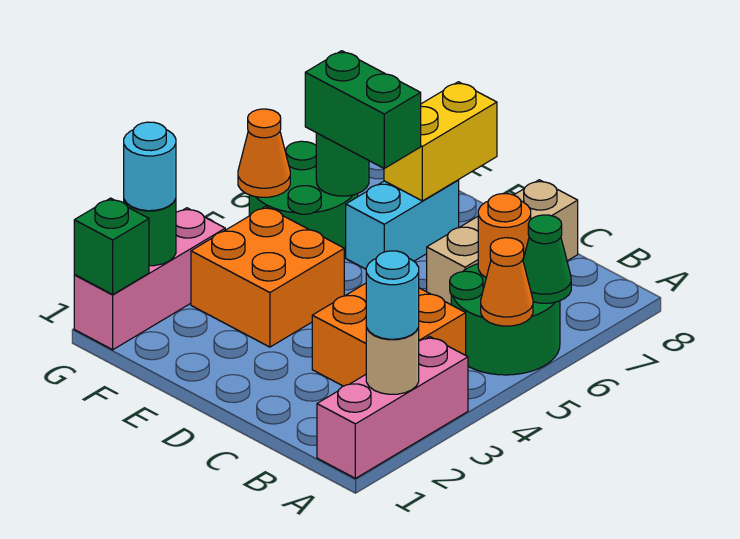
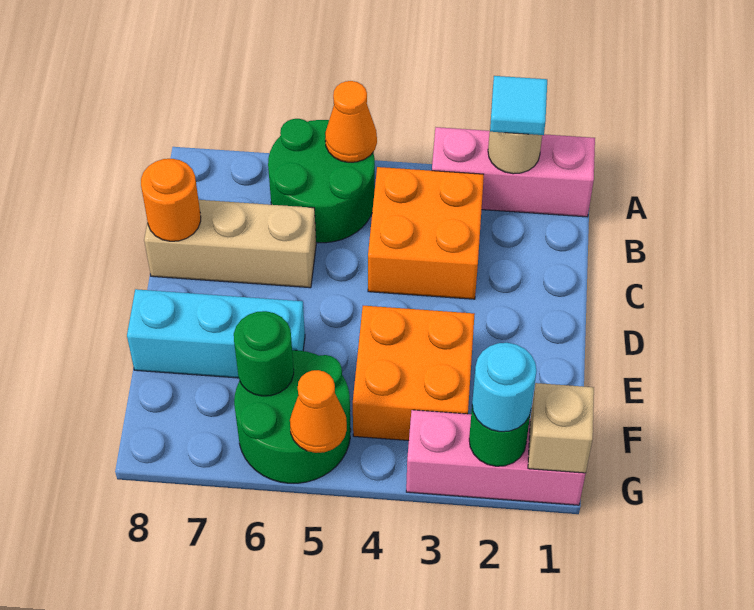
cyan round brick A2 level 3 -> cyan tile A2 level 3
green cone A6 level 2 -> none
orange round brick B6 level 2 -> orange round brick C8 level 2
cyan brick E6:E7 level 1 -> cyan brick E6:E8 level 1
green brick E6:F6 level 3 -> none
yellow brick E7:E8 level 2 -> none
green brick G1 level 2 -> tan brick G1 level 2

